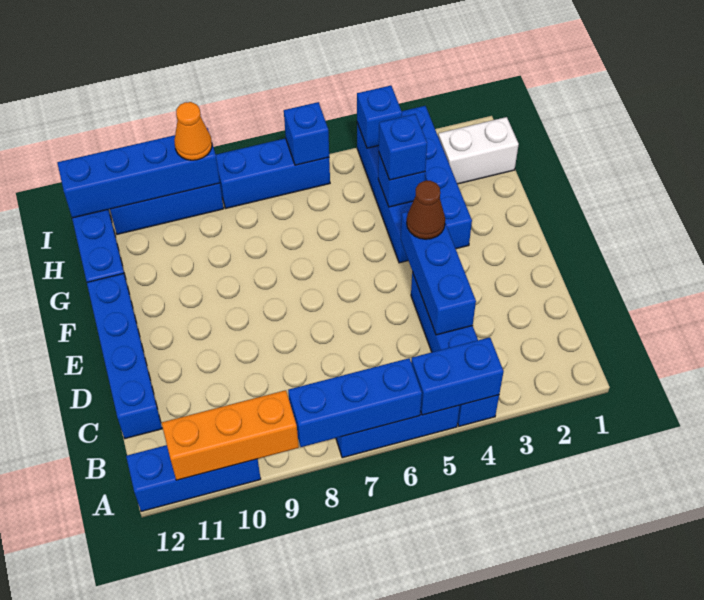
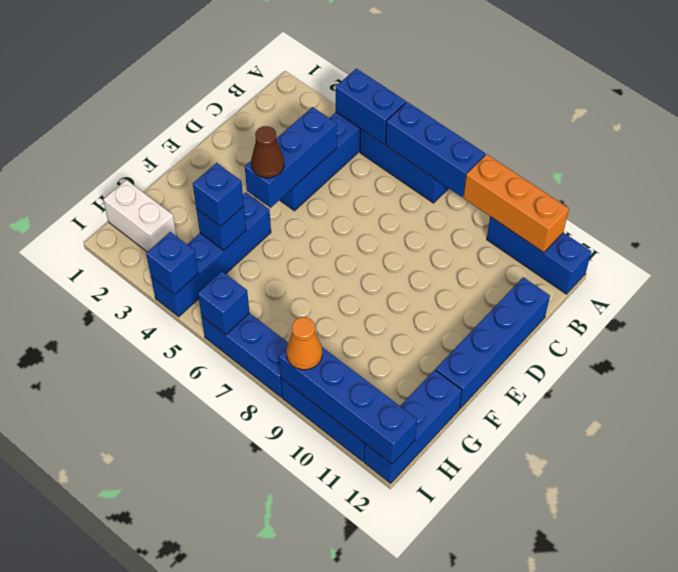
blue brick F3:I4 level 1 -> blue brick F4:I4 level 1

